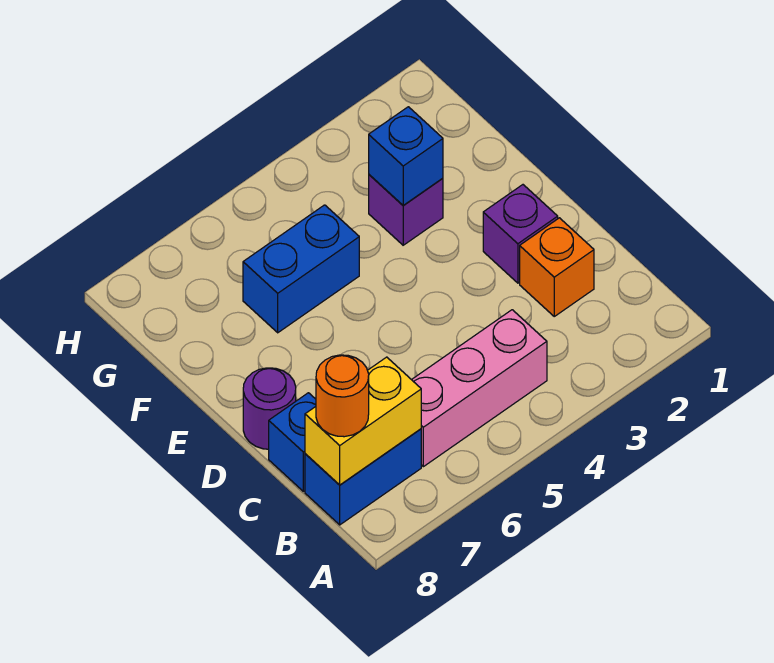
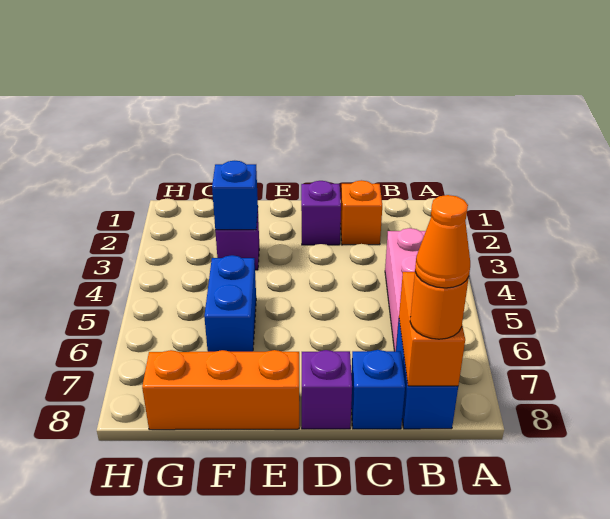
yellow brick B7:B8 level 2 -> orange brick B7:B8 level 2
none -> orange cone B8 level 4
purple round brick D8 level 1 -> purple brick D8 level 1
none -> orange brick E8:G8 level 1

